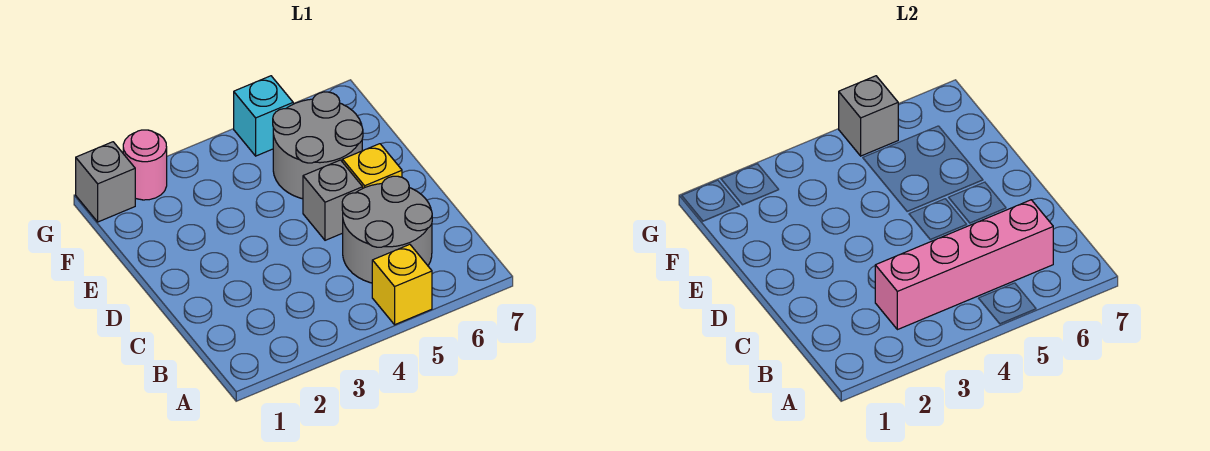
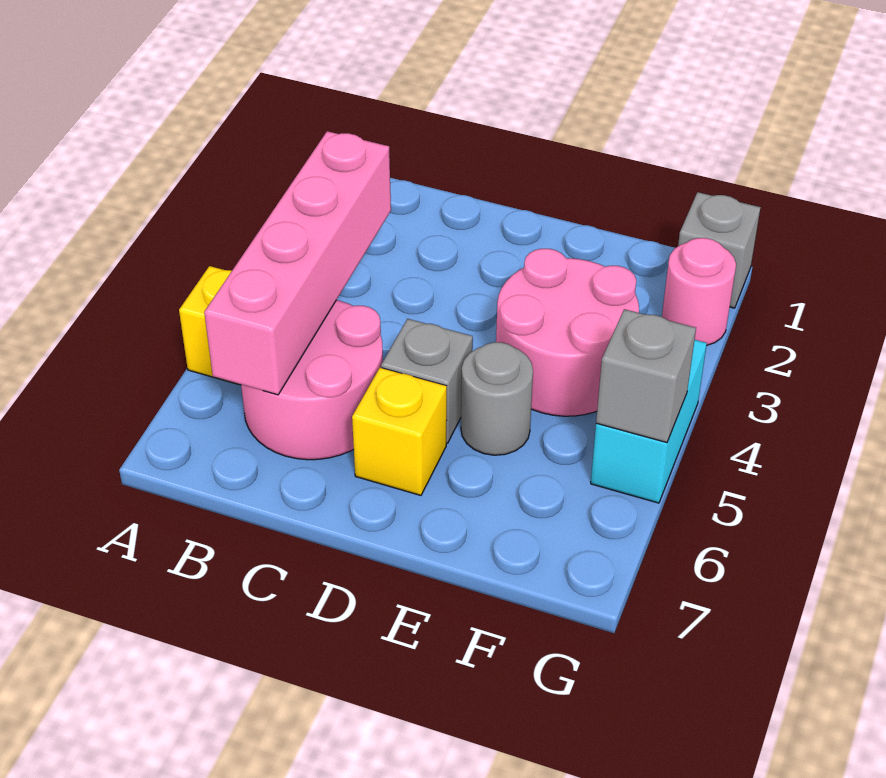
grey round brick B5:C6 level 1 -> pink round brick B5:C6 level 1
none -> pink round brick E3:F4 level 1
grey round brick E5:F6 level 1 -> grey round brick E5 level 1
cyan brick G5 level 1 -> cyan brick G4:G5 level 1

